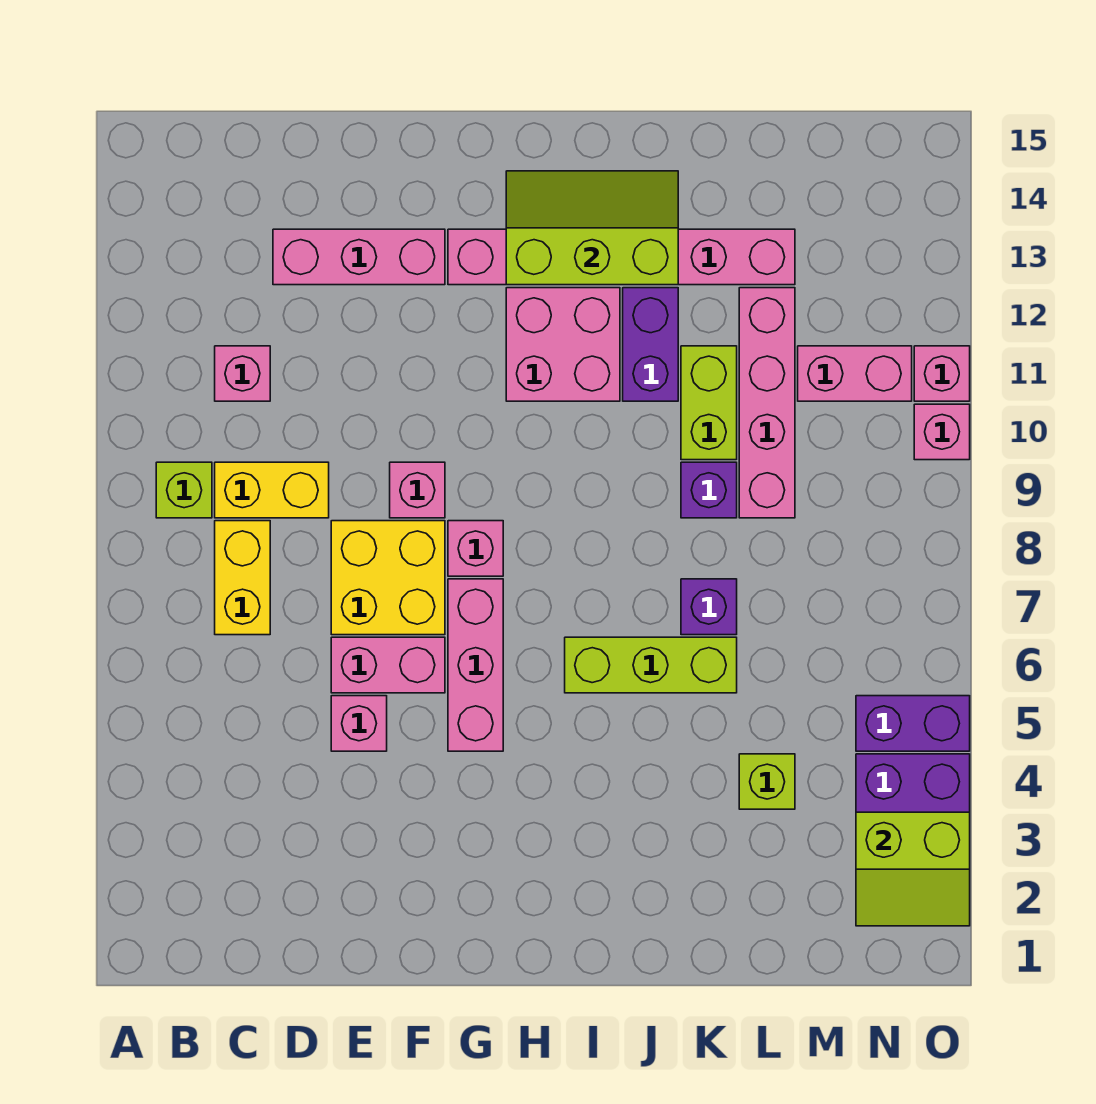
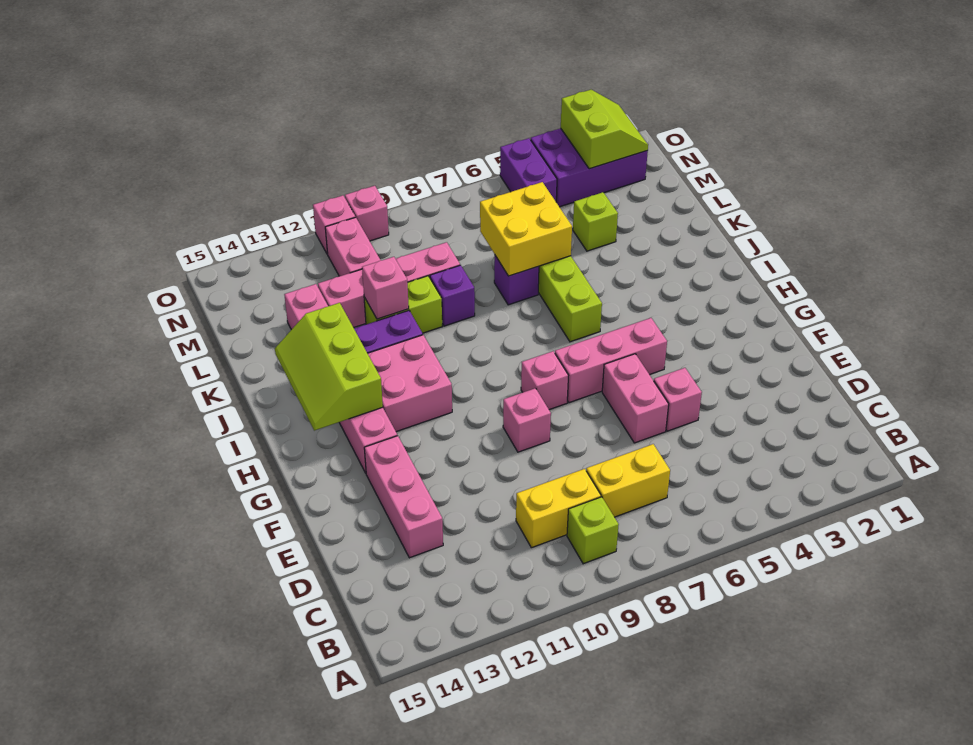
yellow brick C9:D9 level 1 -> yellow brick C9:C10 level 1
pink brick C11 level 1 -> pink brick K11 level 2
yellow brick E7:F8 level 1 -> yellow brick K6:L7 level 2

